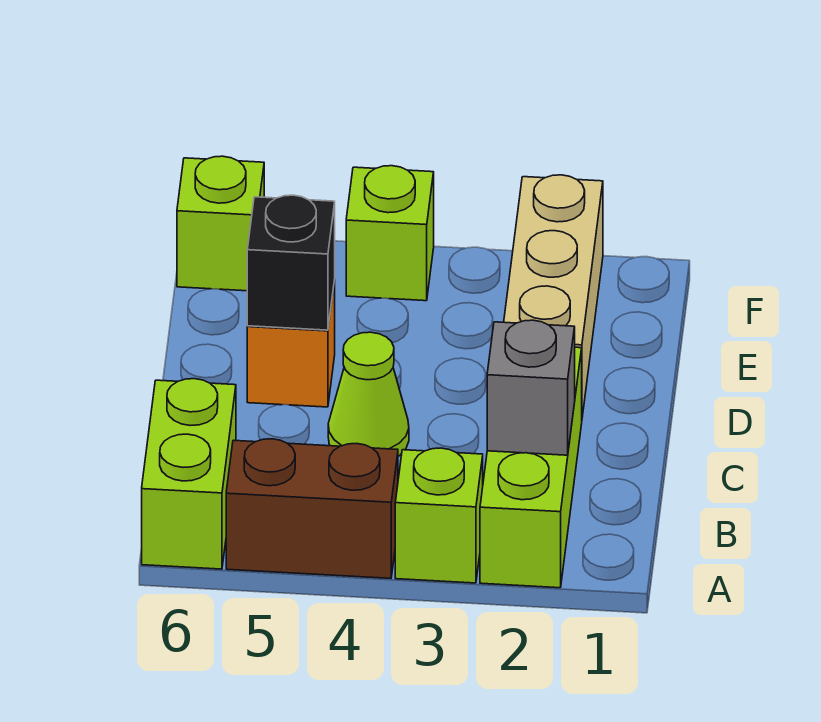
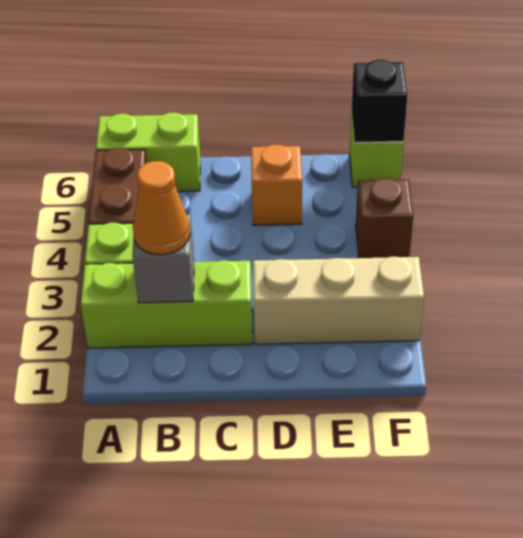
none -> orange cone B2 level 3
lime cone C4 level 1 -> none
black brick D5 level 2 -> black brick F6 level 2
lime brick F4 level 1 -> brown brick F4 level 1

